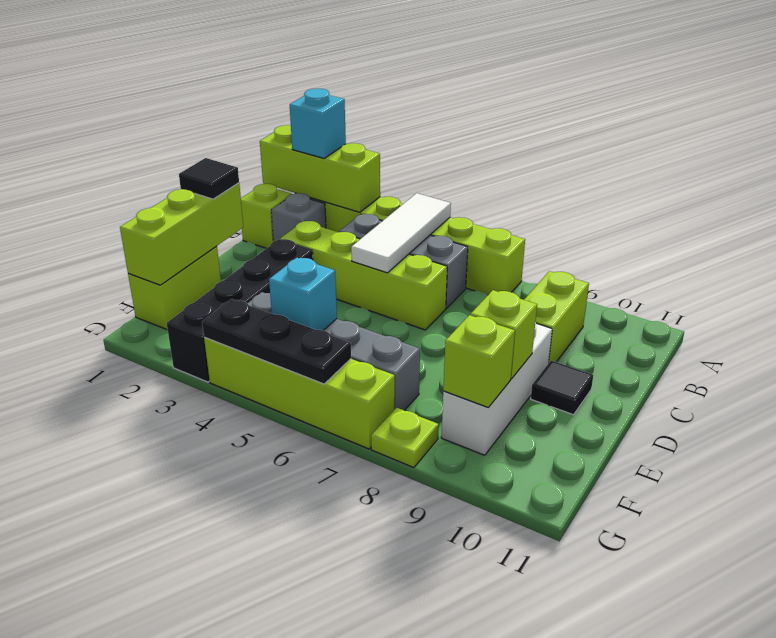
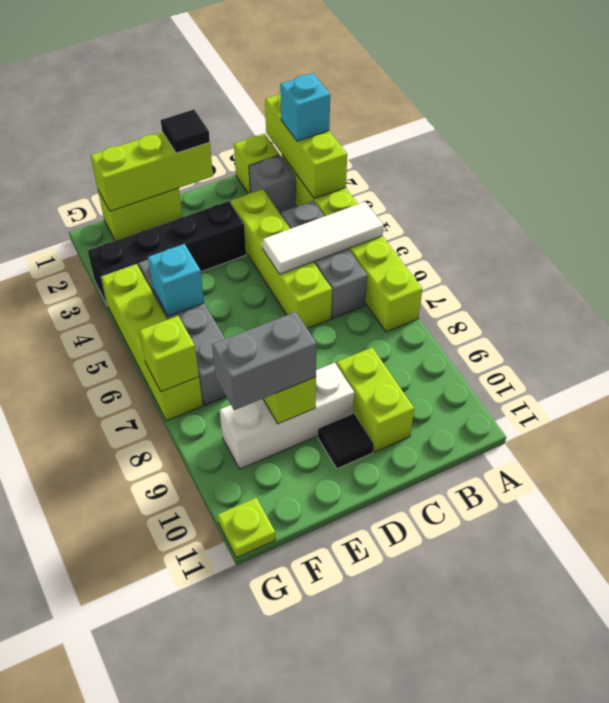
lime brick B9:C9 level 1 -> lime brick C9:C10 level 1
none -> grey brick E9:F9 level 3
lime brick F9 level 2 -> lime brick G7 level 2
black plate G4:G6 level 2 -> none
lime plate G8 level 1 -> lime plate G11 level 1

